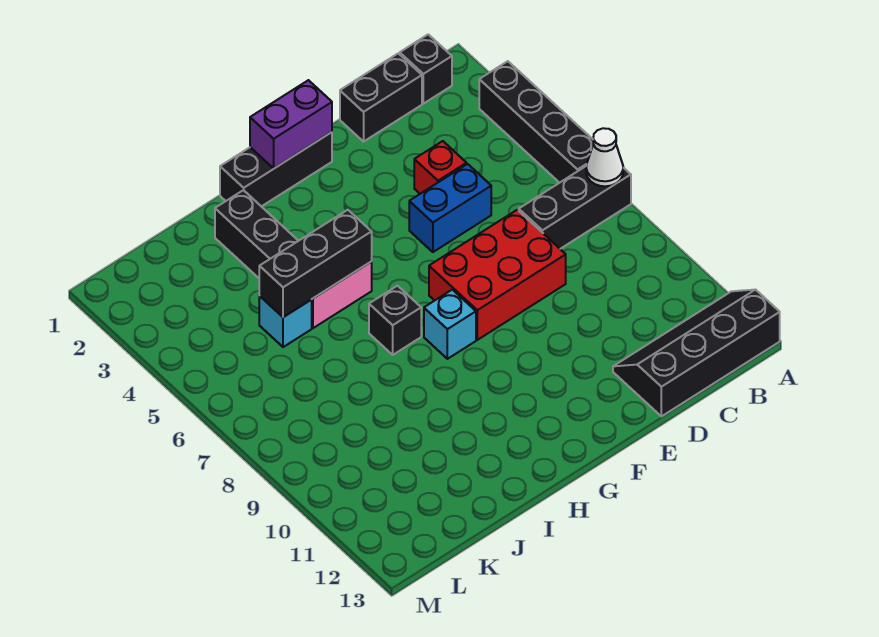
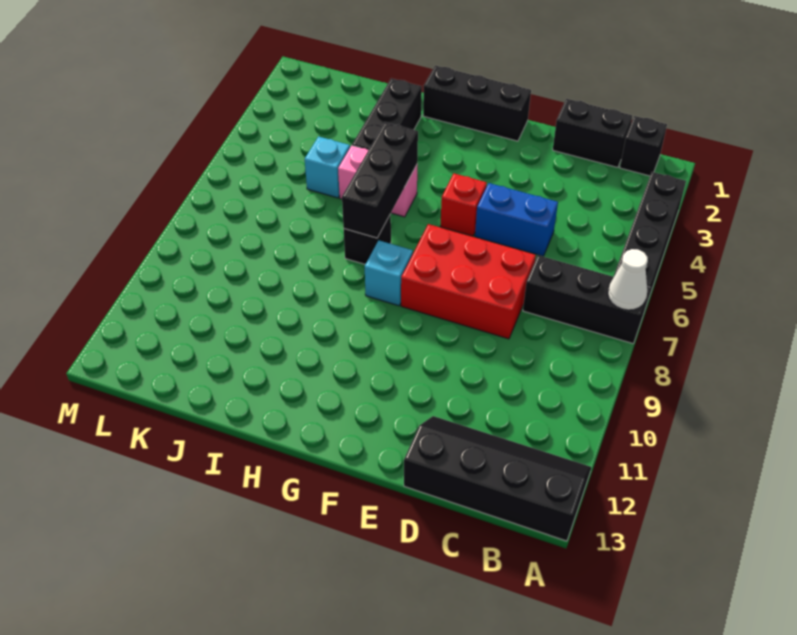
red brick D4 level 1 -> red brick F5 level 1
purple brick F1:G1 level 2 -> none
black brick H5:J5 level 2 -> black brick H5:H7 level 2

